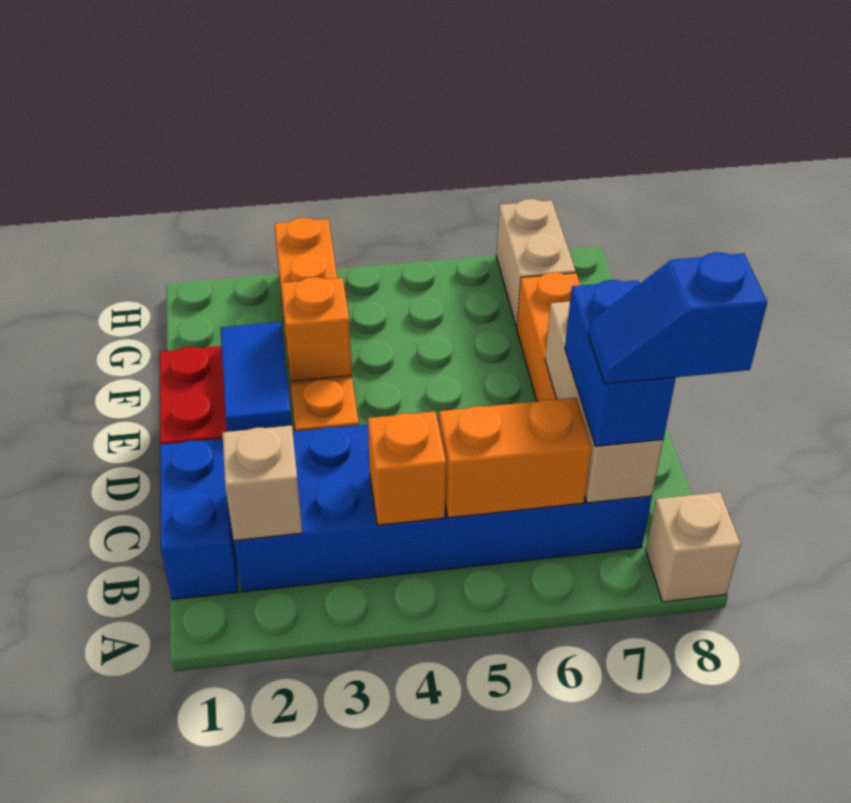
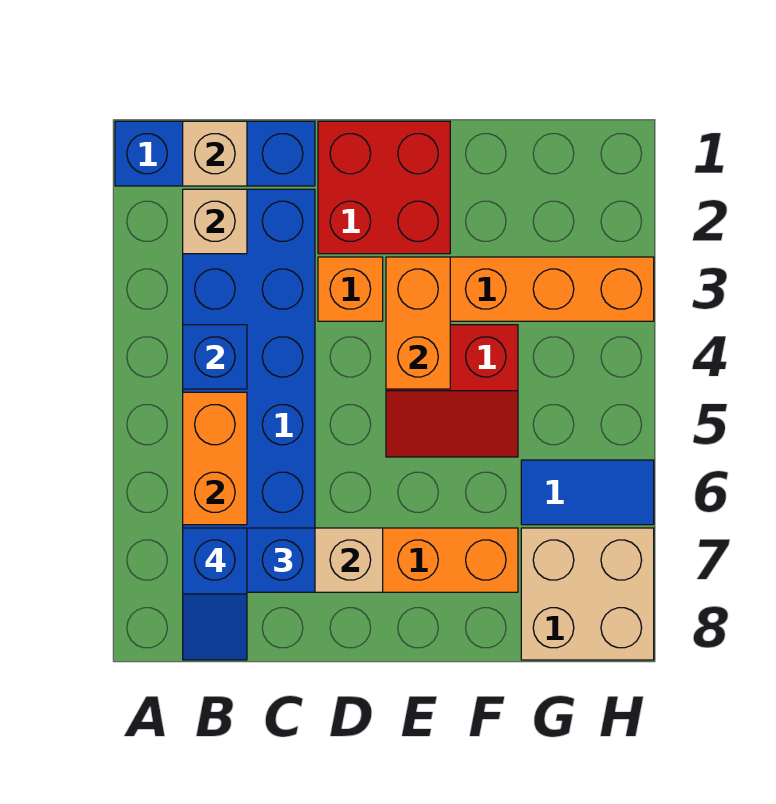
tan brick A8 level 1 -> tan brick B1 level 2
blue brick B1:C1 level 1 -> blue brick A1:C1 level 1
orange brick B4 level 2 -> blue brick B4 level 2
blue slope B7:B8 level 4 top 8 -> blue slope B7:B8 level 4 top 7
blue tile D2:E2 level 2 -> blue tile G6:H6 level 1
orange brick E3 level 2 -> orange brick E3:E4 level 2
none -> red slope E4:F5 level 1 top 4
tan brick G7:H7 level 1 -> tan brick G7:H8 level 1

